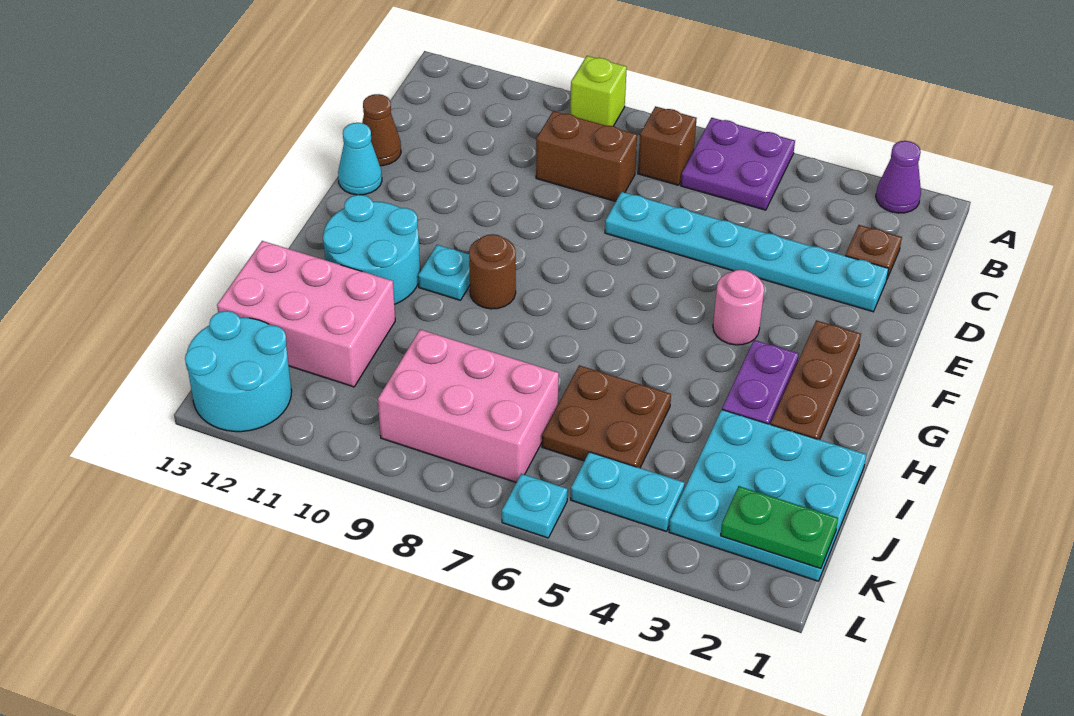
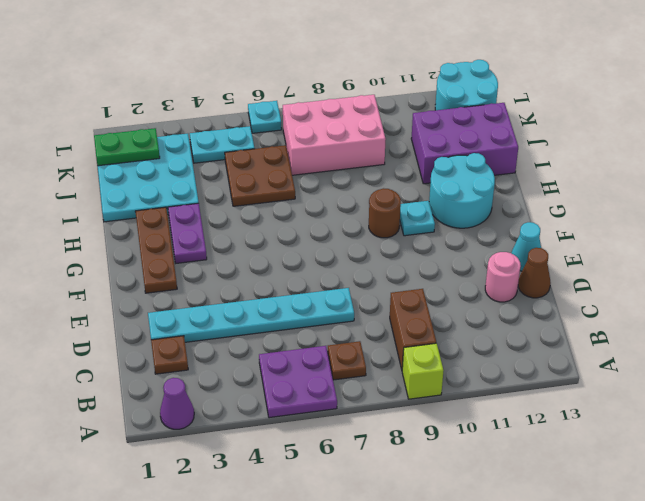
brown brick B7 level 1 -> brown plate B7 level 1
brown brick C8:C9 level 1 -> brown brick B9:C9 level 1
pink round brick F4 level 1 -> pink round brick D12 level 1
pink brick I11:J13 level 1 -> purple brick I11:J13 level 1

